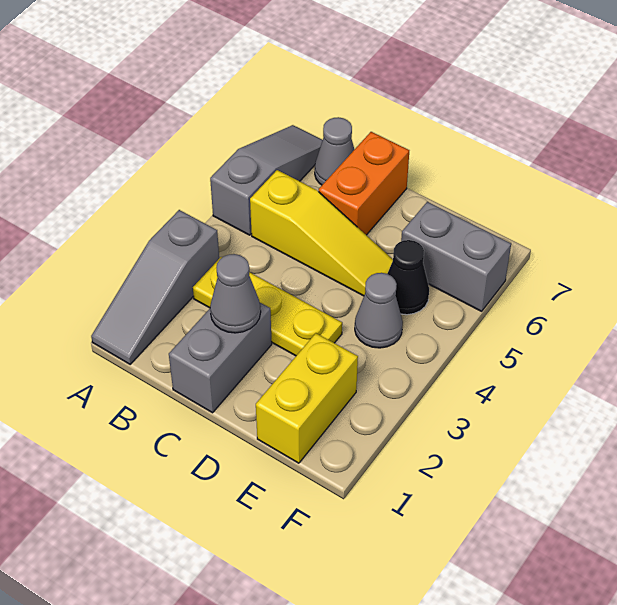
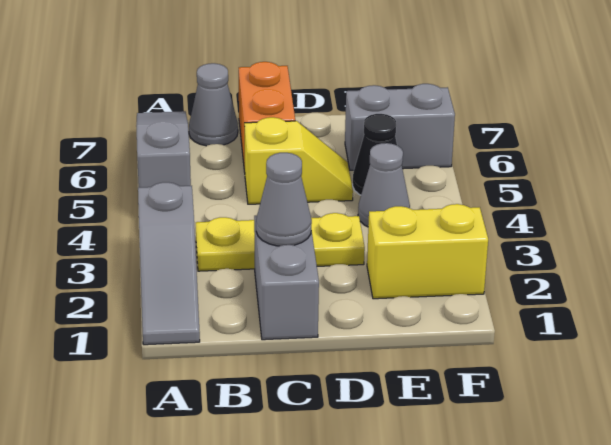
yellow slope B5:D5 level 1 top B -> yellow slope C5:D5 level 1 top C
yellow brick E1:E2 level 1 -> yellow brick E2:F2 level 1

